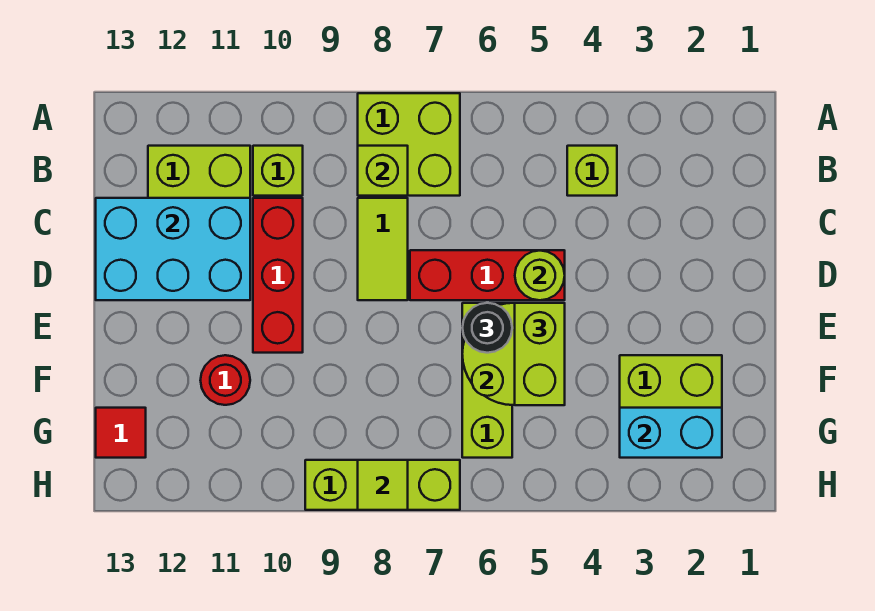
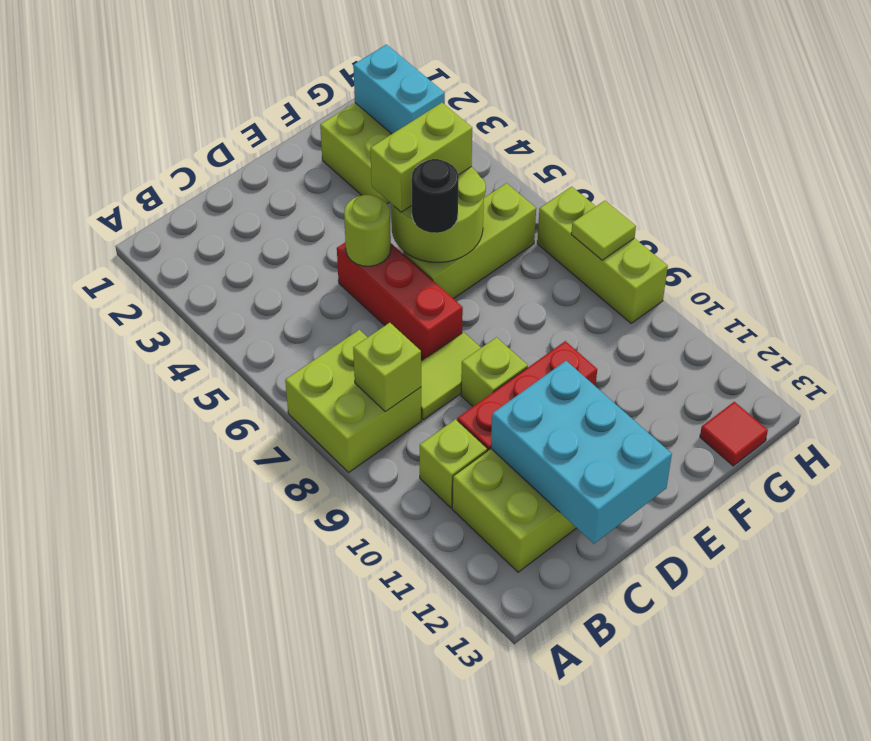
lime brick B4 level 1 -> lime brick D9 level 1
red round brick F11 level 1 -> none

